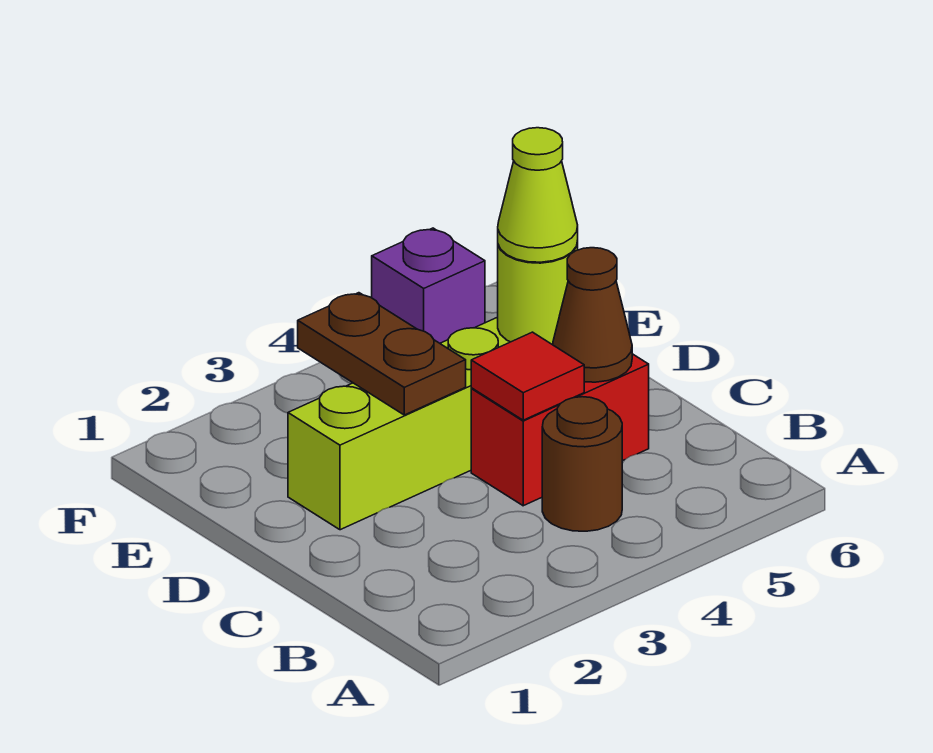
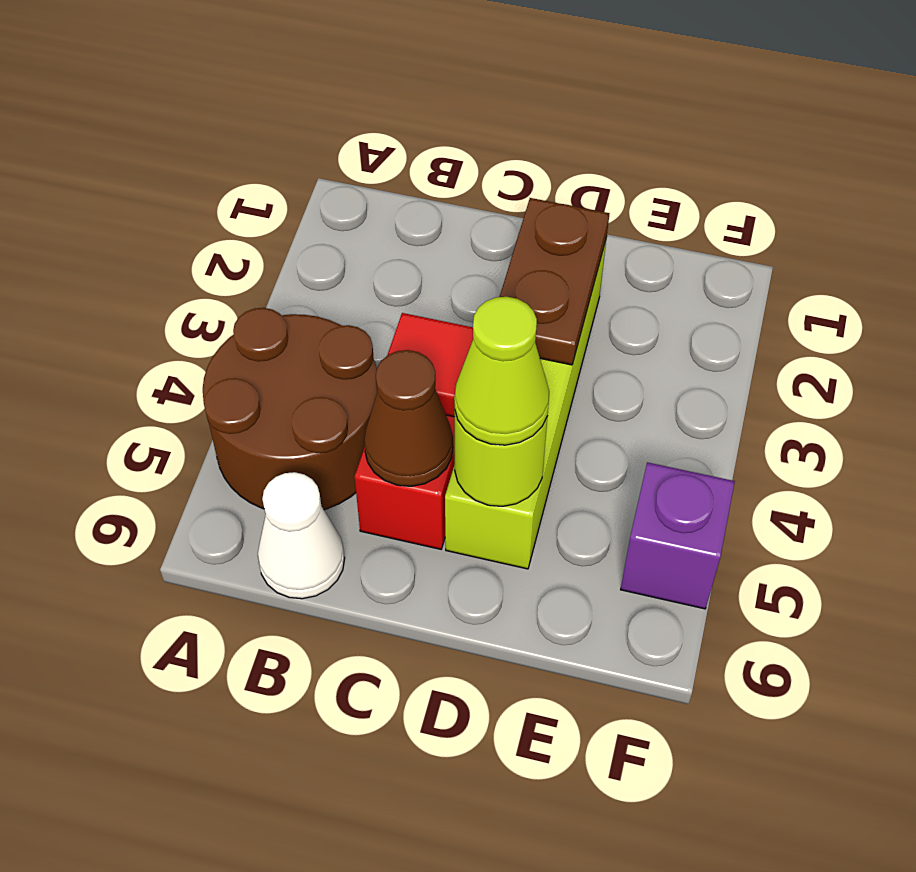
brown round brick B4 level 1 -> brown round brick A4:B5 level 1
none -> white cone B6 level 1
brown plate D3:E3 level 2 -> brown plate D2:D3 level 2

